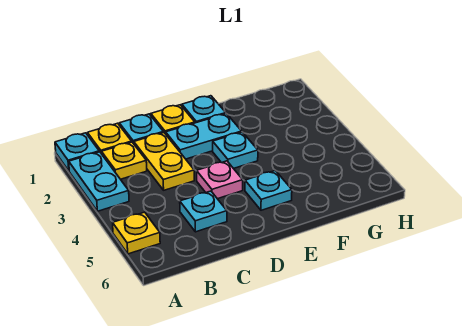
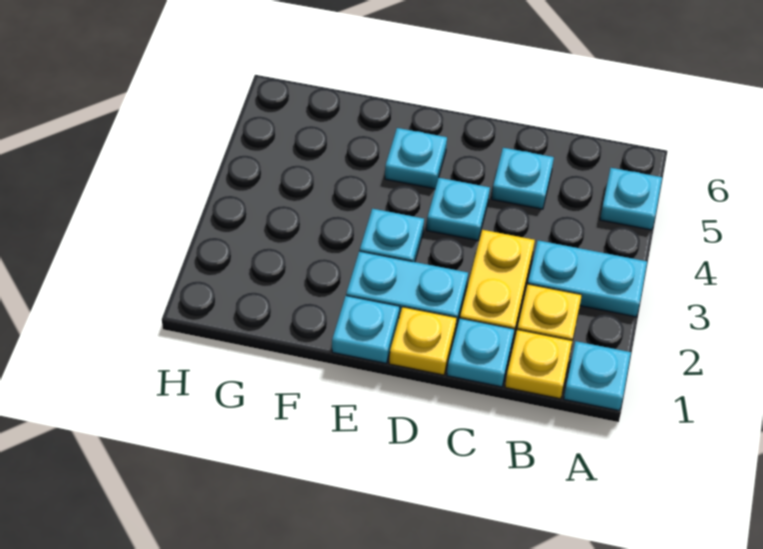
cyan plate A2:A3 level 1 -> cyan plate A3:B3 level 1
yellow plate A5 level 1 -> cyan plate A5 level 1
pink plate D4 level 1 -> cyan plate D4 level 1

